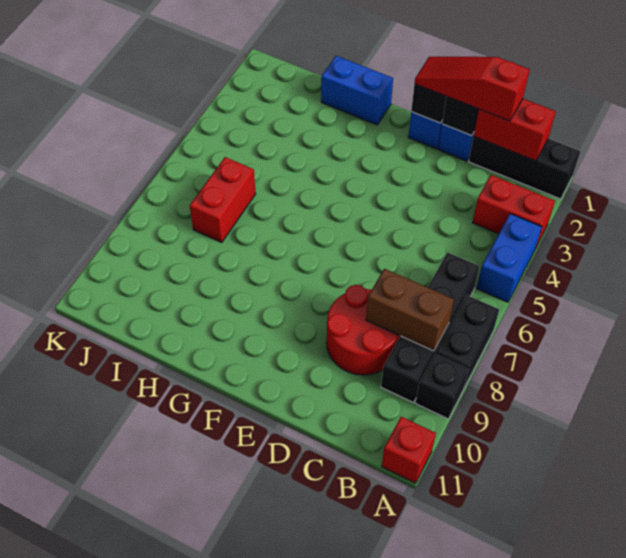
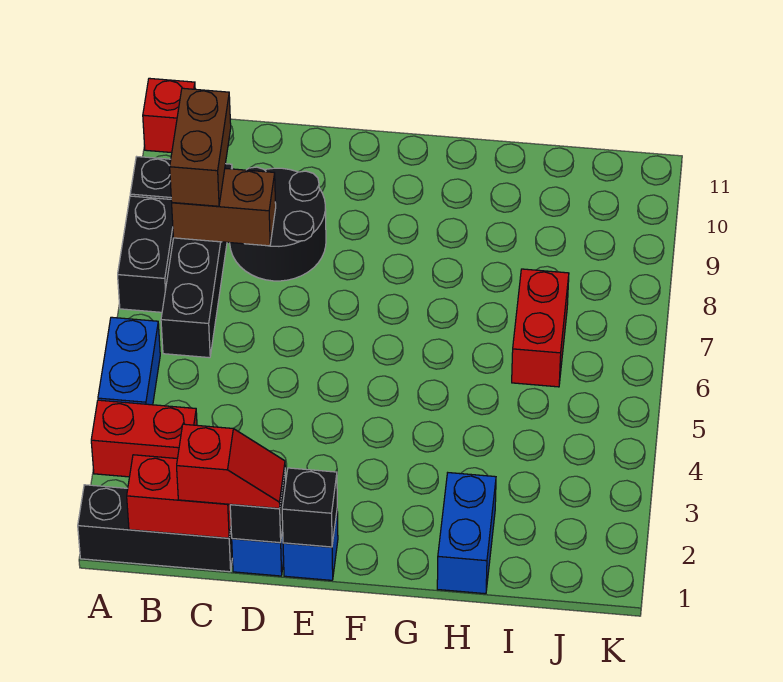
none -> brown brick B8:B9 level 3
red slope C1:E1 level 3 top C -> red slope C1:D1 level 3 top C
red round brick C8:D9 level 1 -> black round brick C8:D9 level 1
blue brick G1:H1 level 1 -> blue brick H1:H2 level 1

